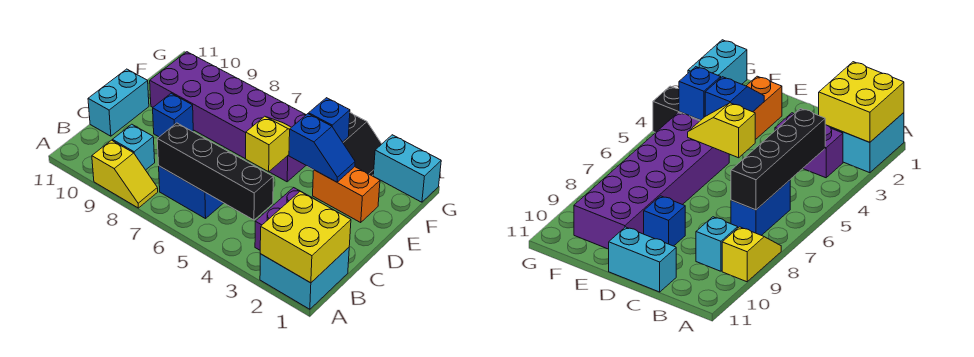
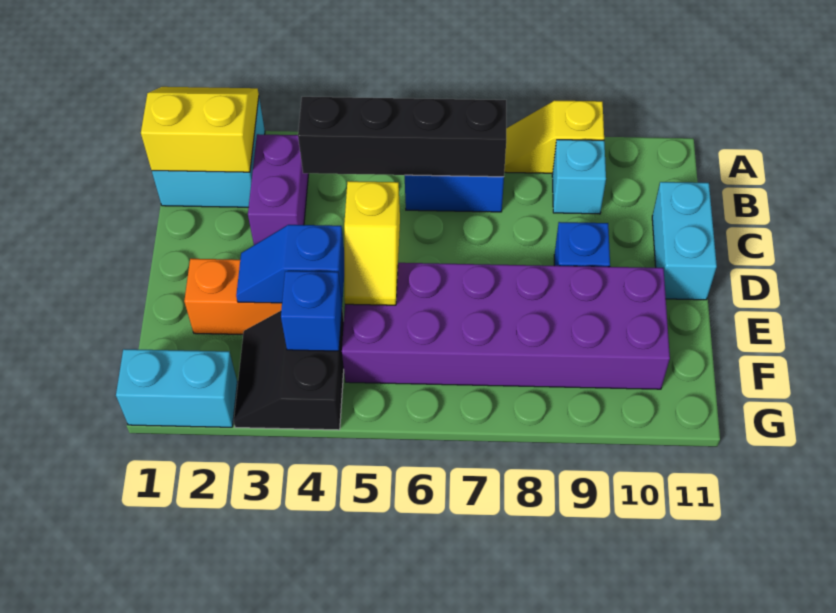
yellow brick A1:B2 level 2 -> yellow slope A1:B2 level 2 top B

